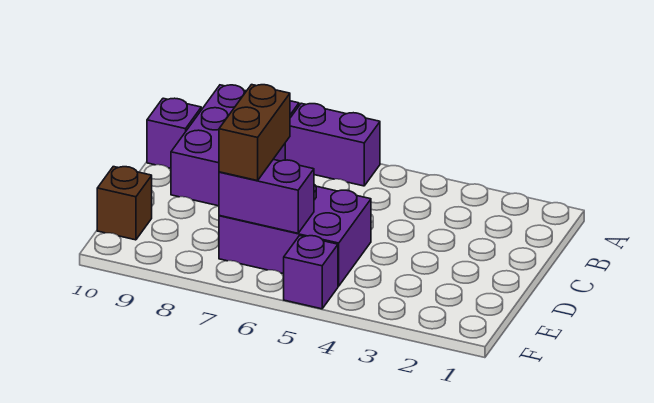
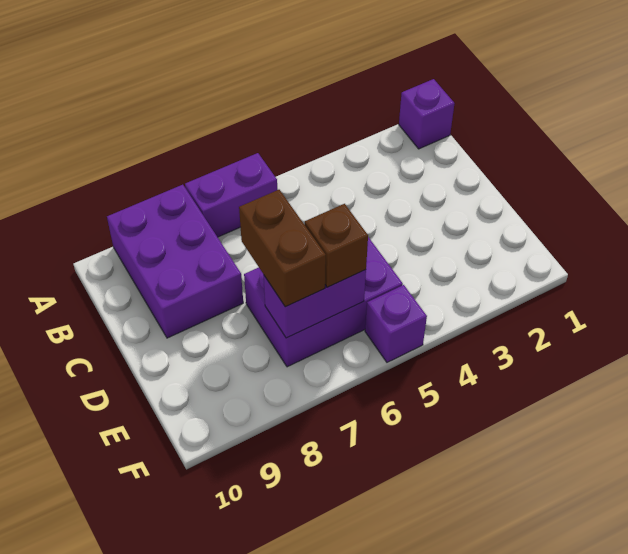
purple brick B10 level 1 -> purple brick A1 level 1
brown brick E10 level 1 -> brown brick E6 level 3

